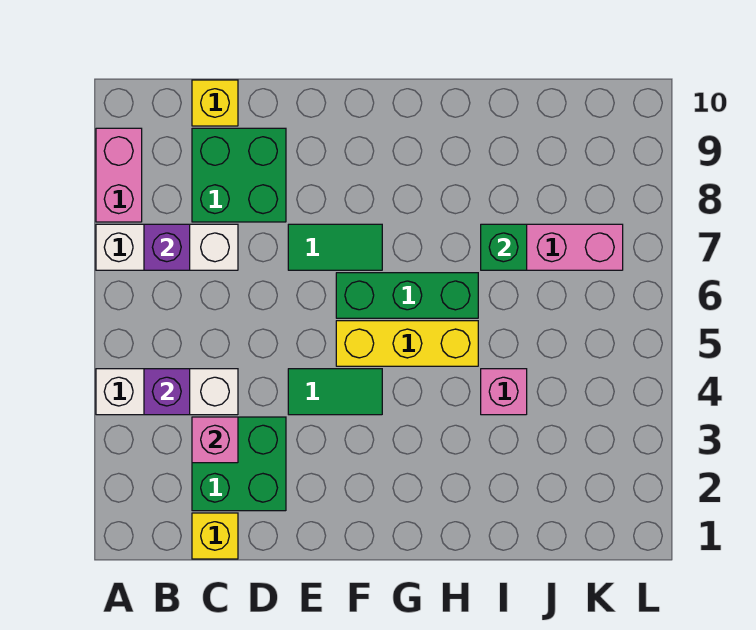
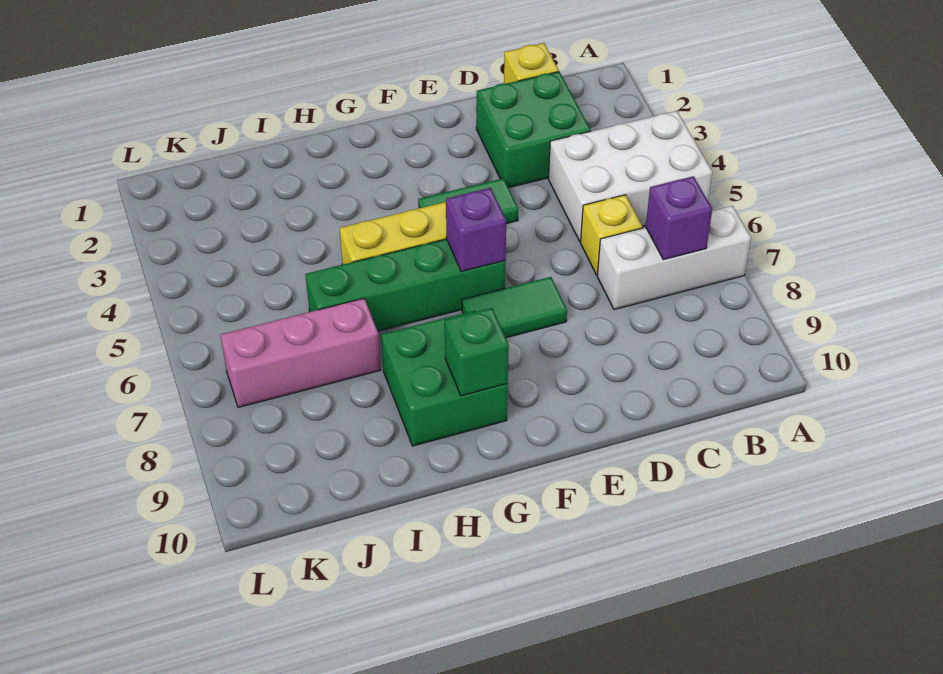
white brick A4:C4 level 1 -> white brick A4:C5 level 1
pink brick A8:A9 level 1 -> none
purple brick B4 level 2 -> purple brick F6 level 2
pink brick C3 level 2 -> none
green brick C8:D9 level 1 -> green brick G8:H9 level 1
yellow brick C10 level 1 -> yellow brick C6 level 1
green brick F6:H6 level 1 -> green brick F6:I6 level 1
pink brick I4 level 1 -> none
green brick I7 level 2 -> green brick G9 level 2

